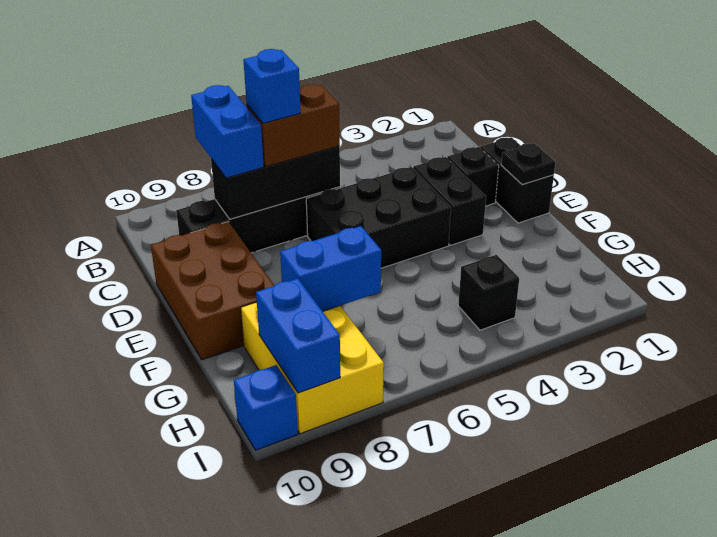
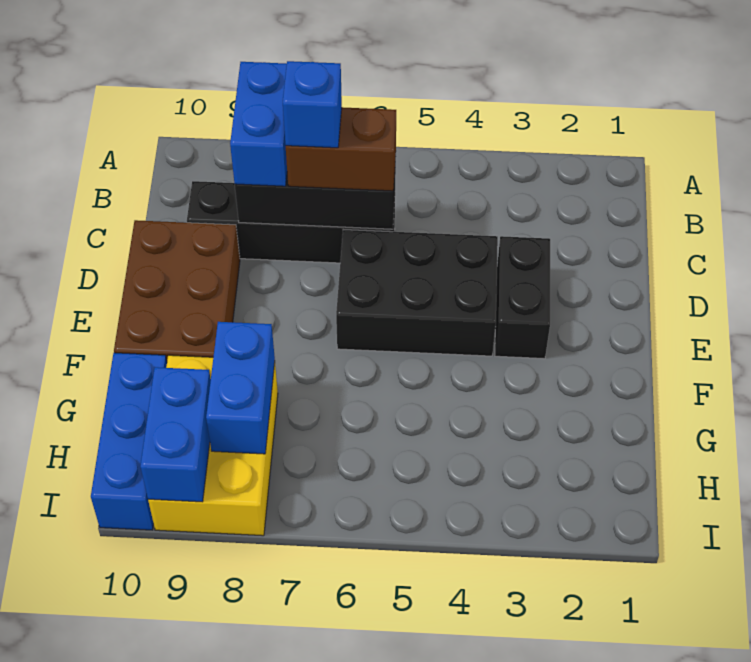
black brick D1:E1 level 1 -> none
black brick D2 level 1 -> none
black plate E1 level 2 -> none
blue brick G7:G8 level 2 -> blue brick G8:H8 level 2
black brick H4 level 1 -> none
blue brick I10 level 1 -> blue brick G10:I10 level 1

